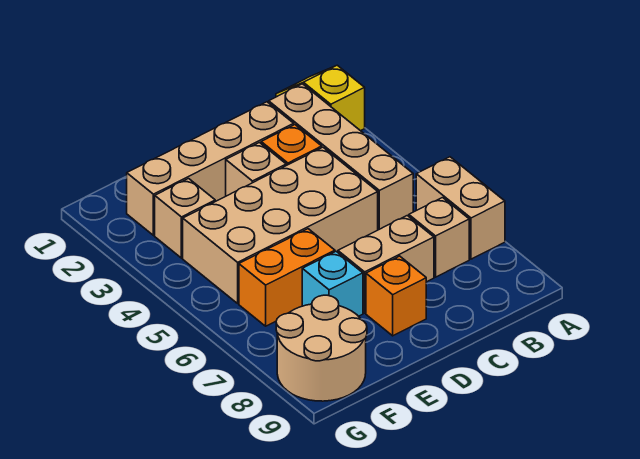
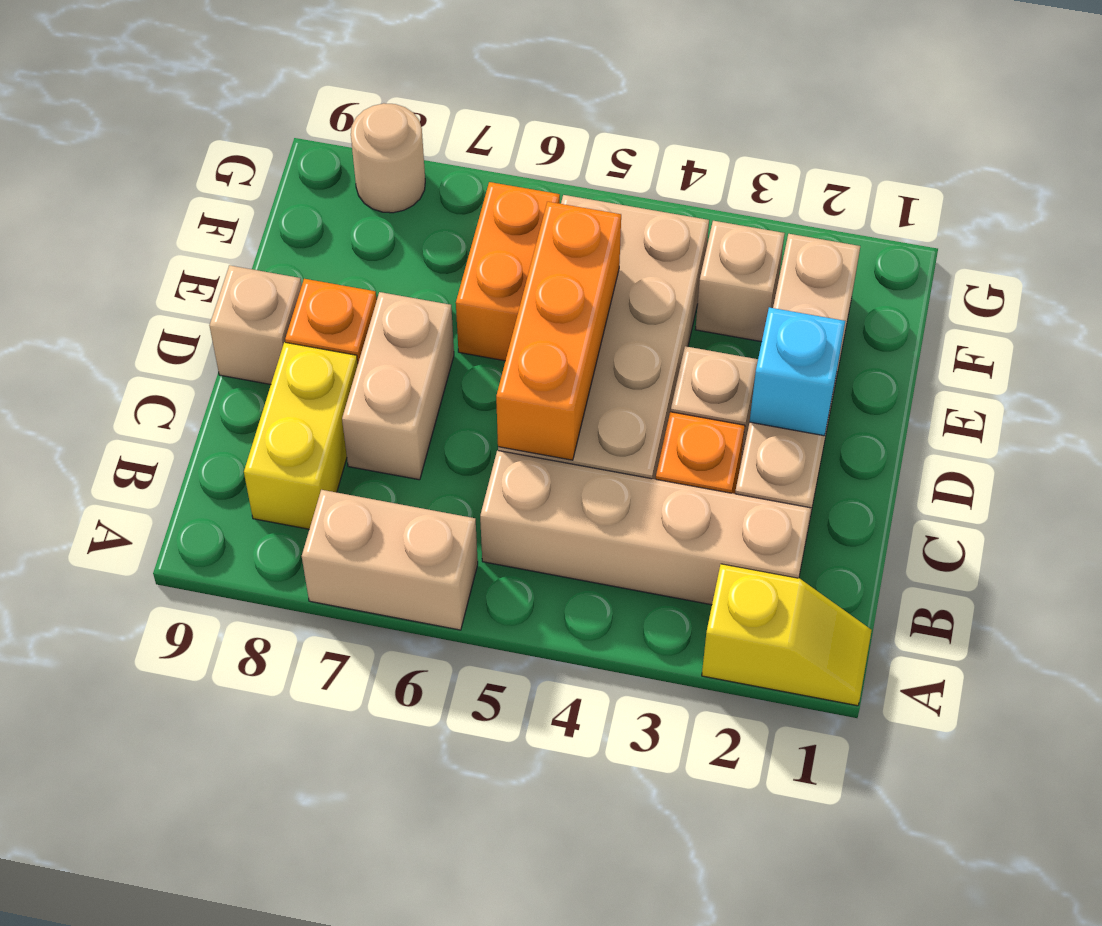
tan brick B7 level 1 -> tan brick D9 level 1
none -> yellow brick B8:C8 level 1
none -> orange brick C5:E5 level 2
cyan brick E7 level 1 -> cyan brick D2 level 2
tan round brick F8:G9 level 1 -> tan round brick G8 level 1

